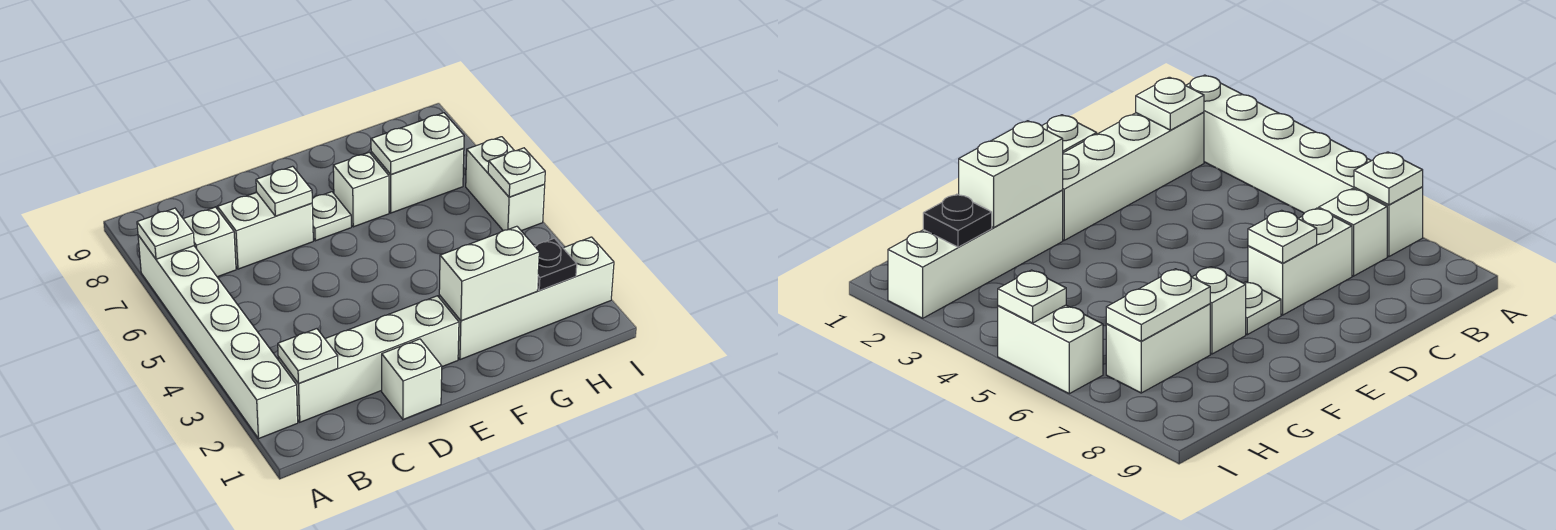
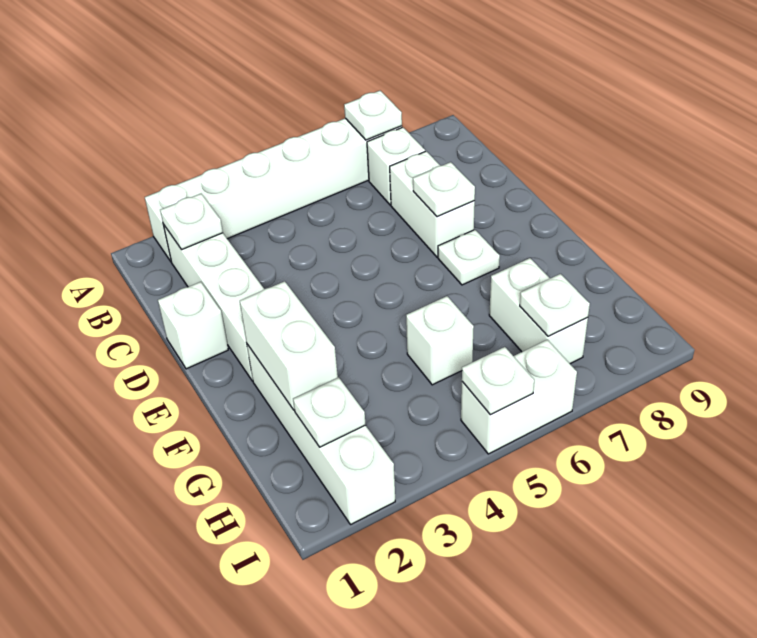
white brick F7 level 1 -> white brick G5 level 1
white plate G7:H7 level 2 -> white plate H7 level 2
black plate H2 level 2 -> white plate H2 level 2

